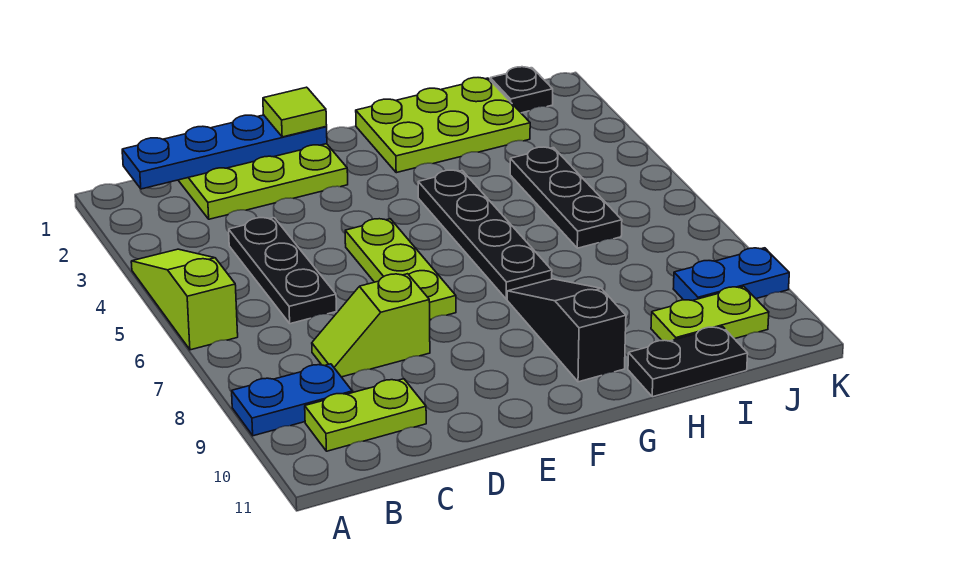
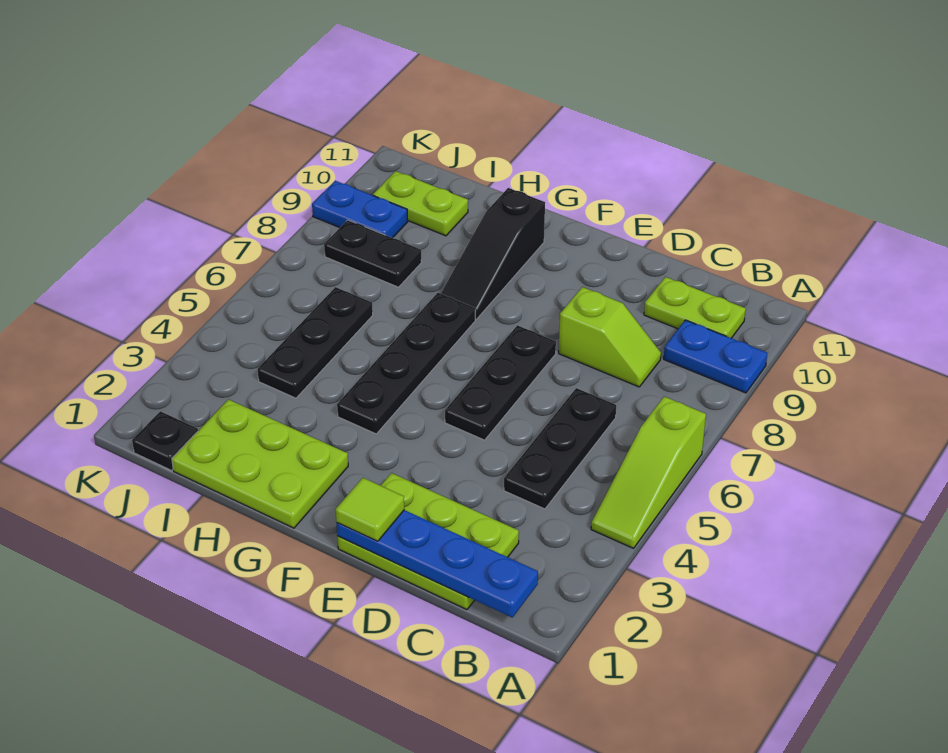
lime plate E5:E7 level 1 -> black plate E5:E7 level 1
black plate H11:I11 level 1 -> black plate I8:J8 level 1

